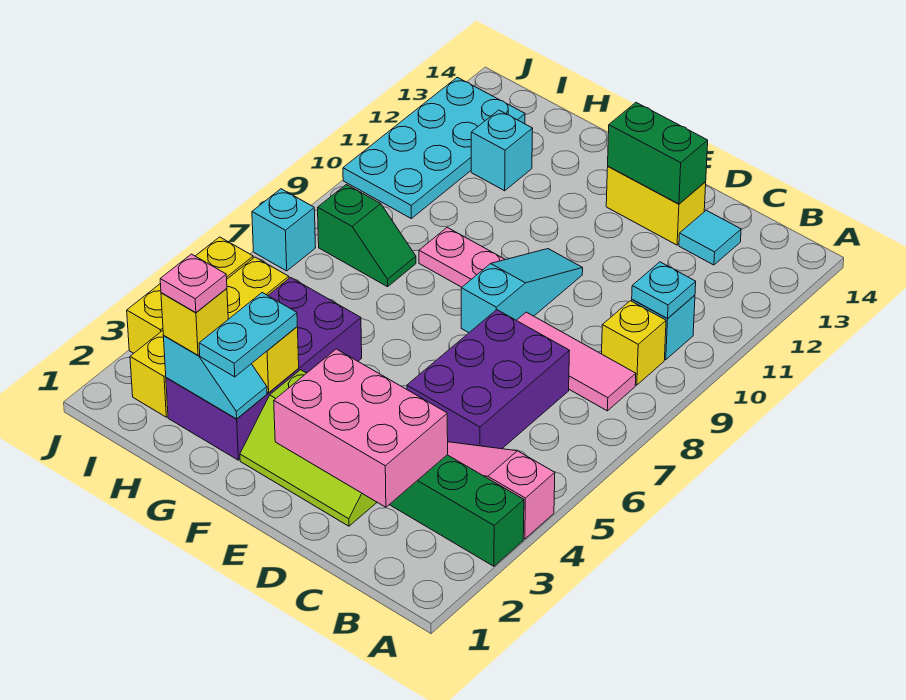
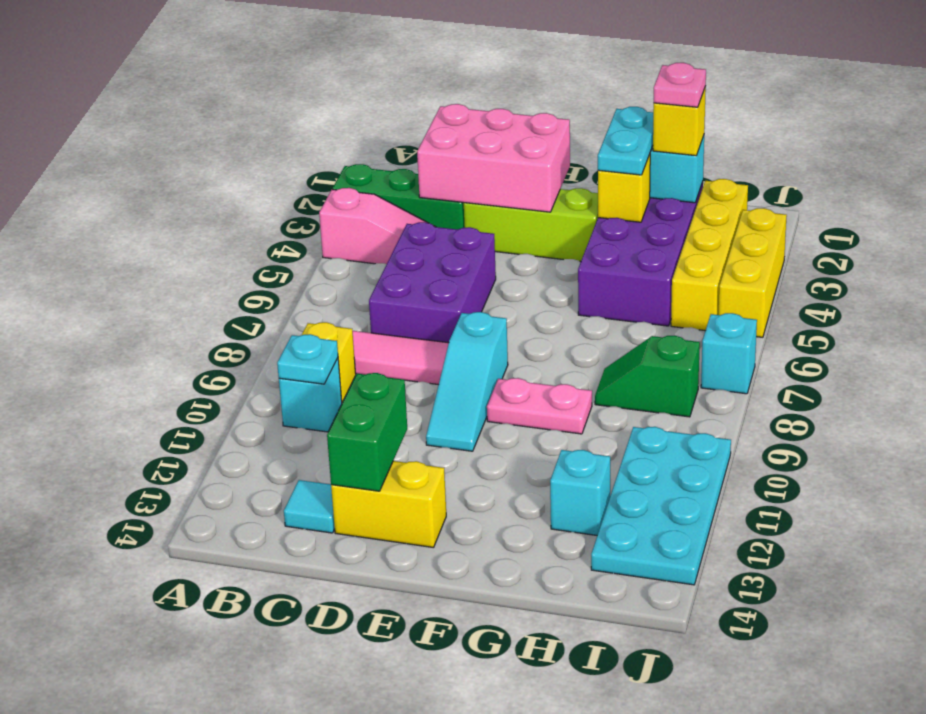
green brick D13:E13 level 2 -> green brick D12:D13 level 2

